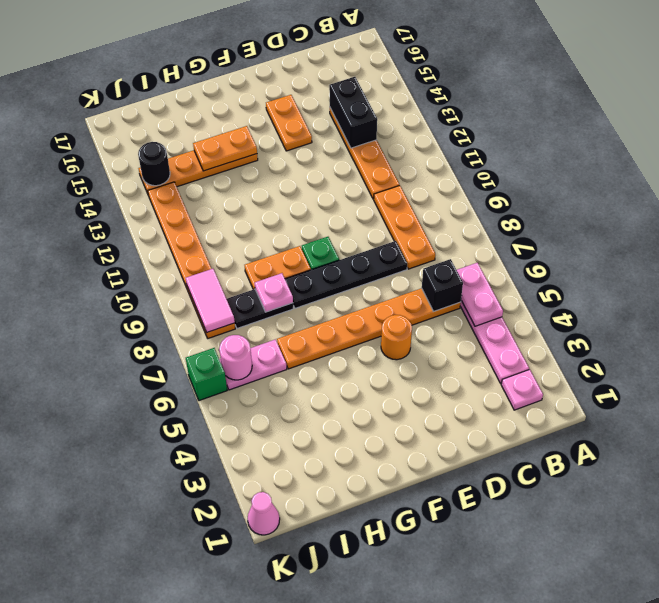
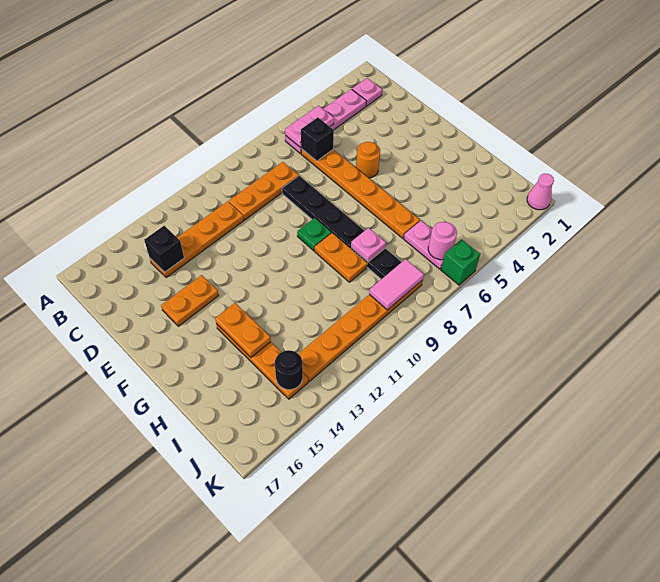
black brick C13:C14 level 2 -> black brick C14 level 2

